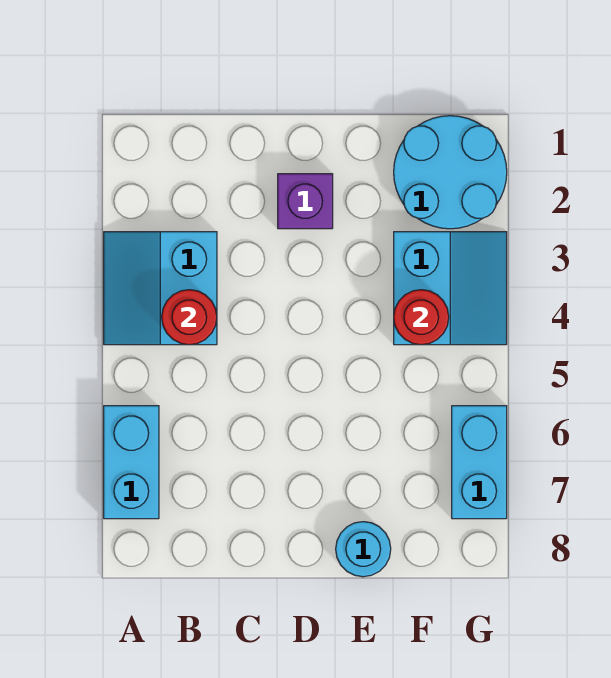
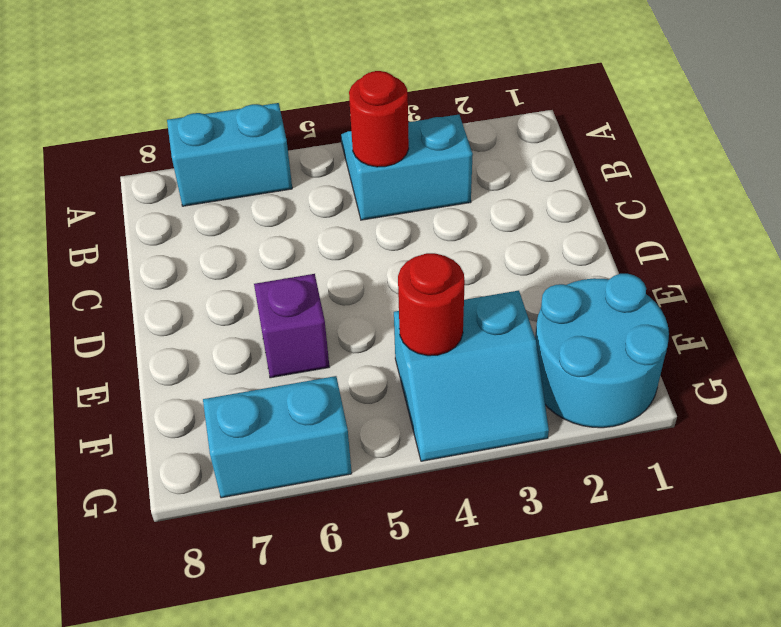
purple brick D2 level 1 -> purple brick E6 level 1
cyan round brick E8 level 1 -> none

